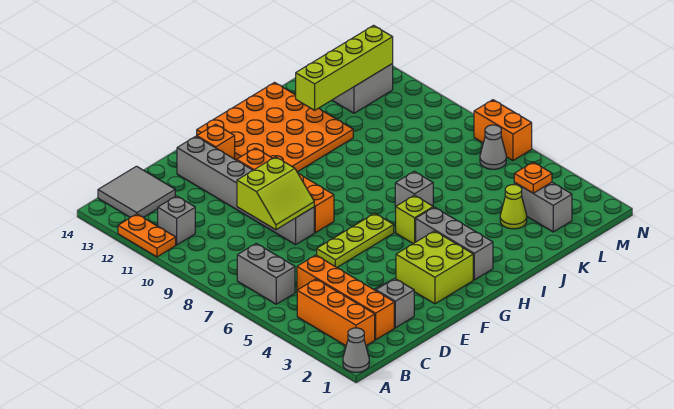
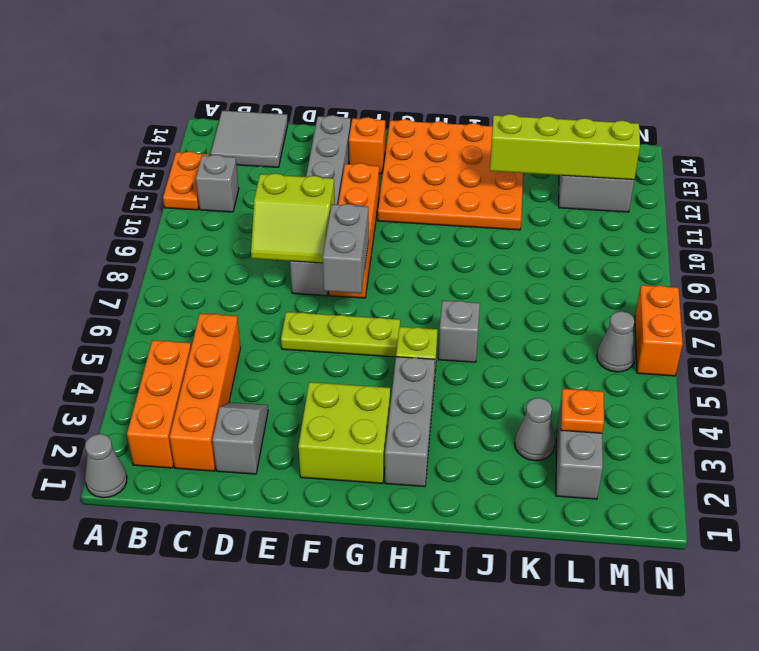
grey brick B6:B7 level 1 -> grey brick F7:F8 level 2
lime cone K3 level 1 -> grey cone K3 level 1

